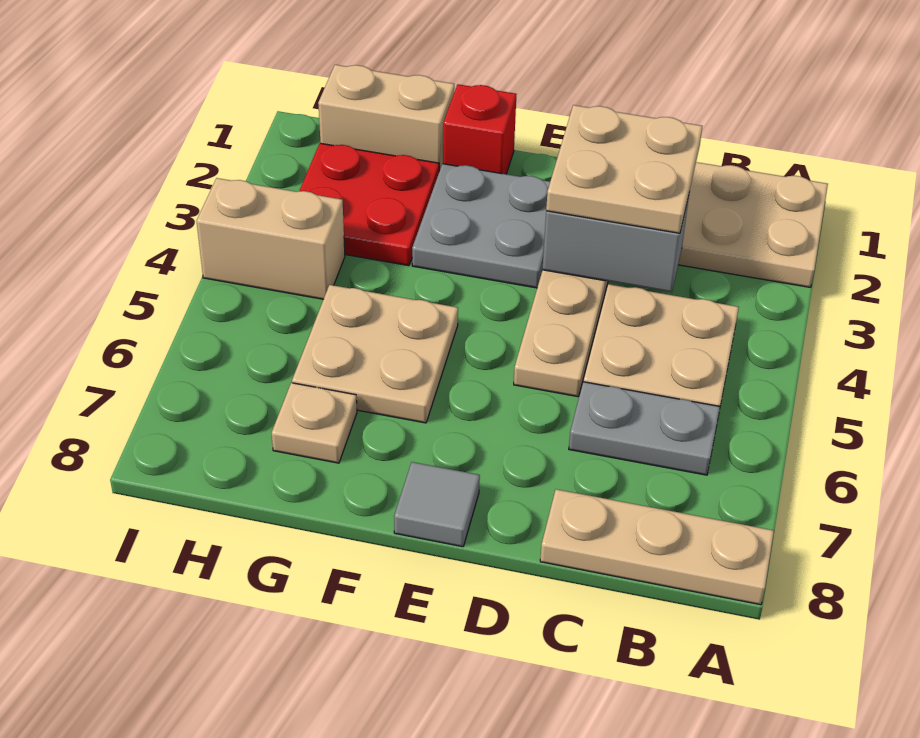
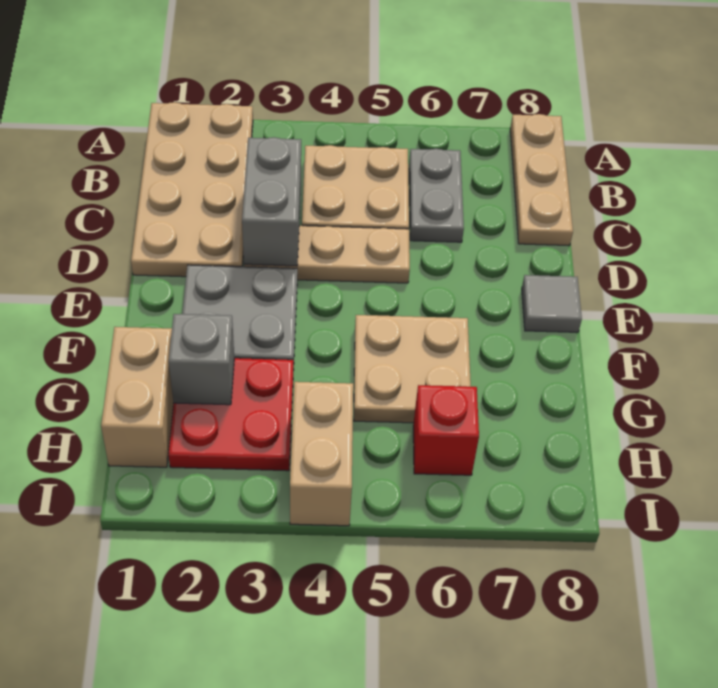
tan plate C2:D3 level 3 -> none
red brick F1 level 1 -> red brick H6 level 1
none -> grey brick G2 level 2
tan plate G7 level 1 -> none

